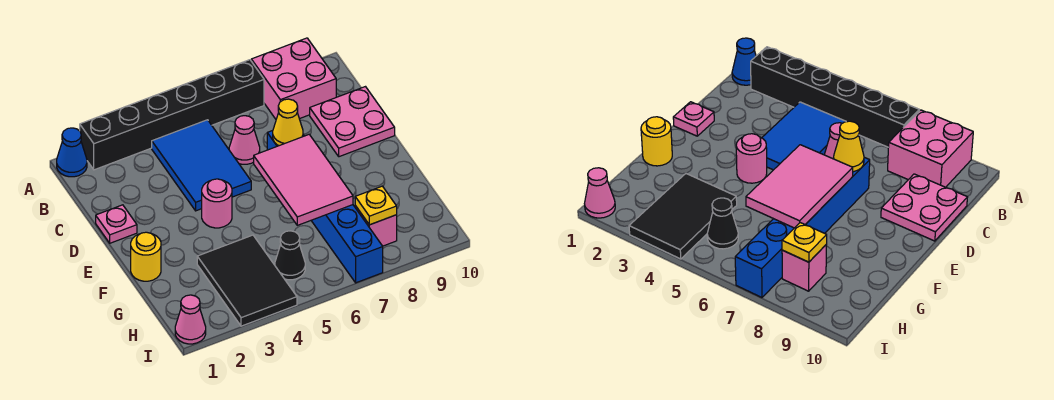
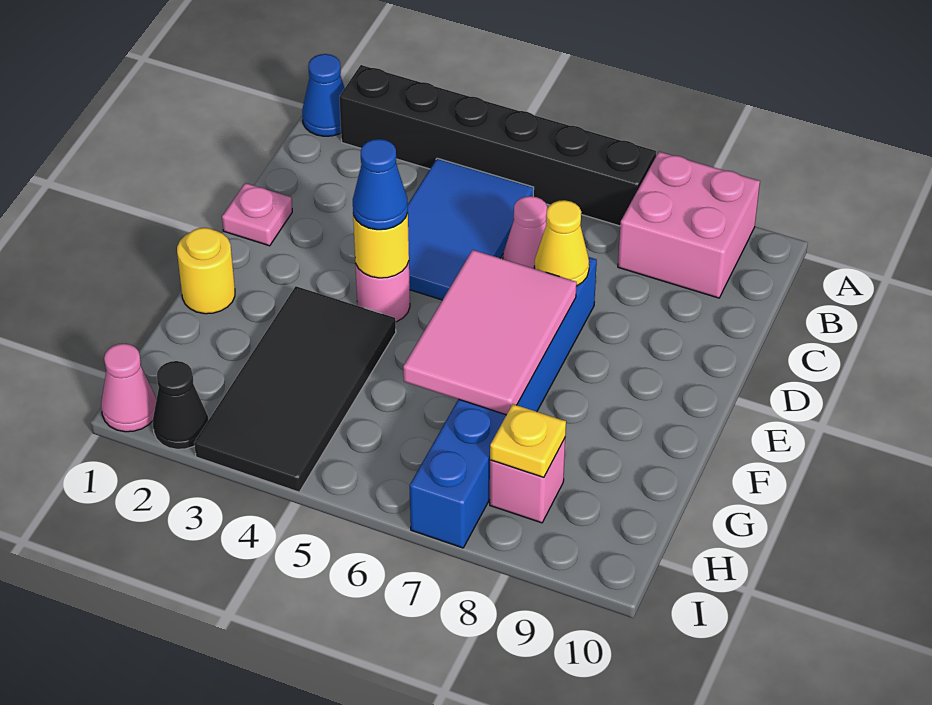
pink plate C9:D10 level 1 -> none
none -> yellow round brick E4 level 2
none -> blue cone E4 level 3
black tile G3:I4 level 1 -> black tile F3:I4 level 1
black cone H5 level 1 -> black cone I2 level 1

